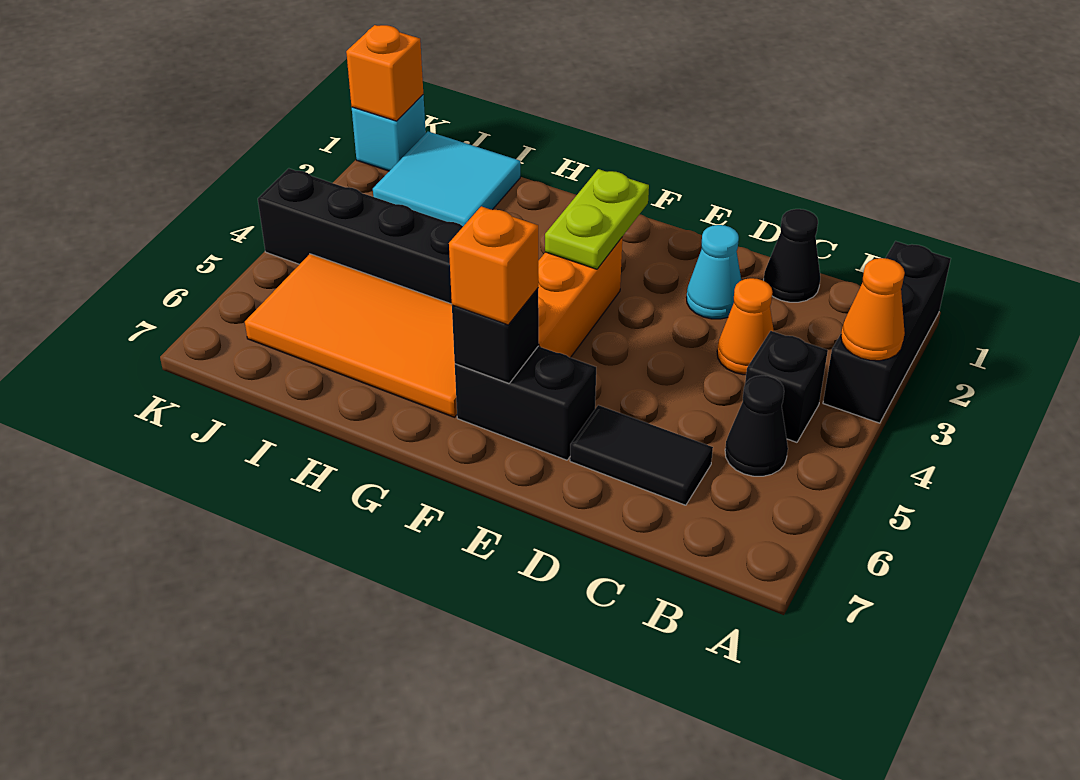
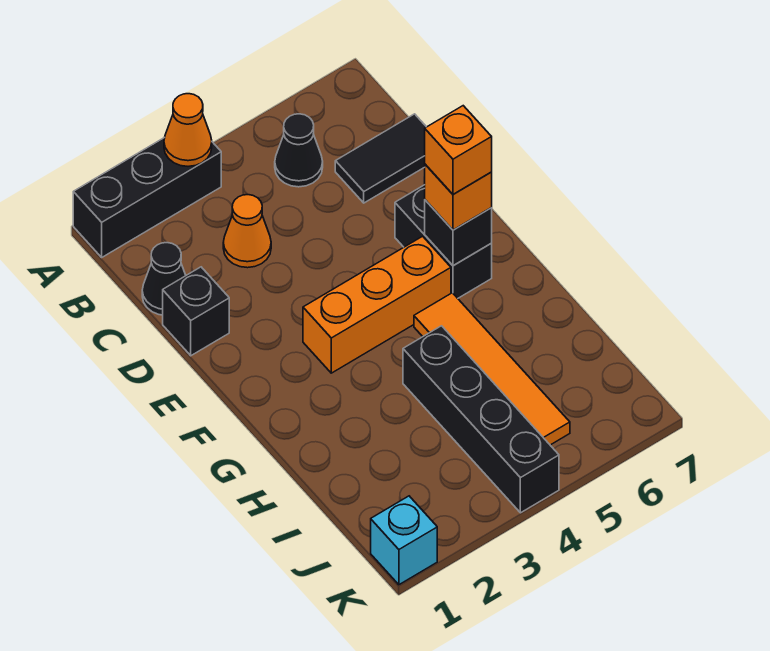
black brick B4 level 1 -> black brick D1 level 1
black tile C6:D6 level 1 -> black tile C6:C7 level 1
cyan cone D2 level 1 -> none
lime plate F2:F3 level 2 -> none
orange tile G5:J6 level 1 -> orange tile G5:J5 level 1
cyan tile I1:J2 level 1 -> none
orange brick K1 level 2 -> orange brick F6 level 4

